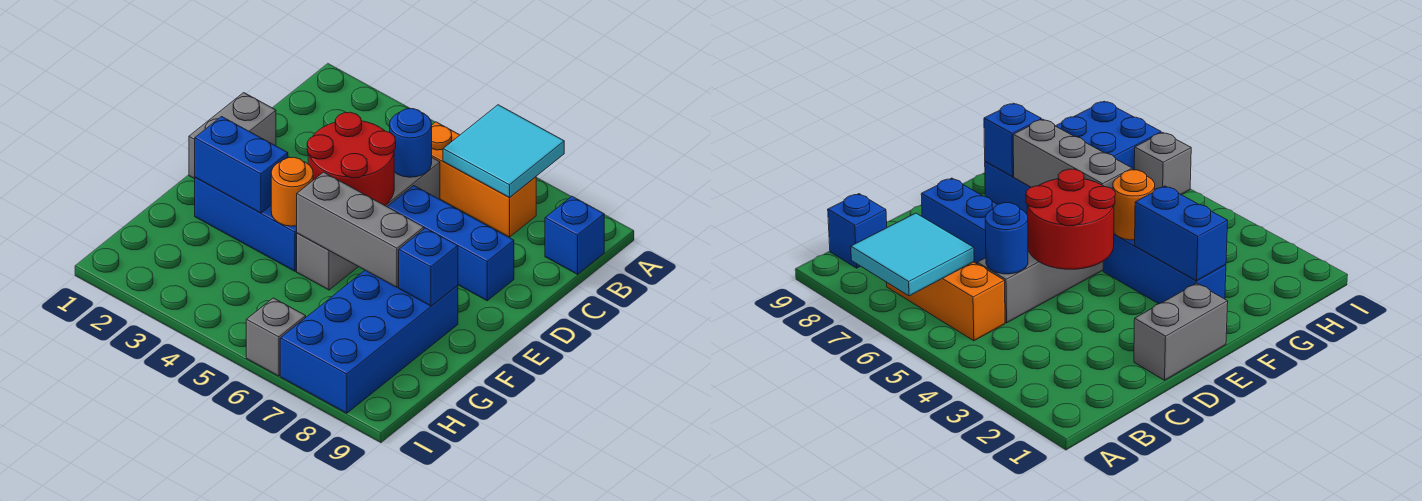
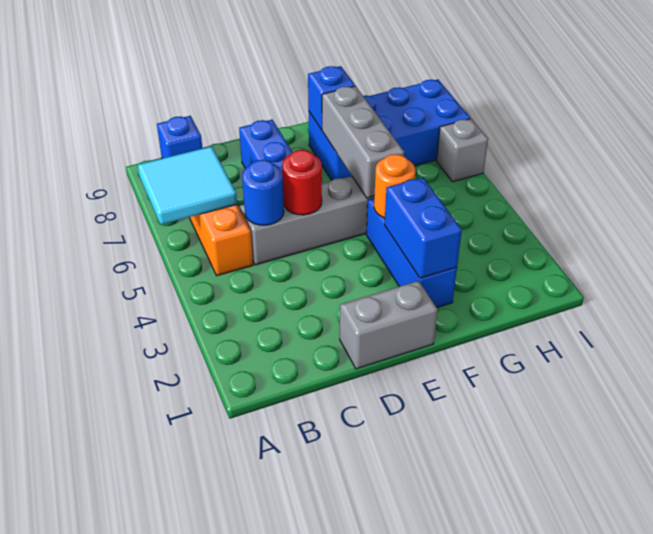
red round brick D4:E5 level 2 -> red round brick D5 level 2

